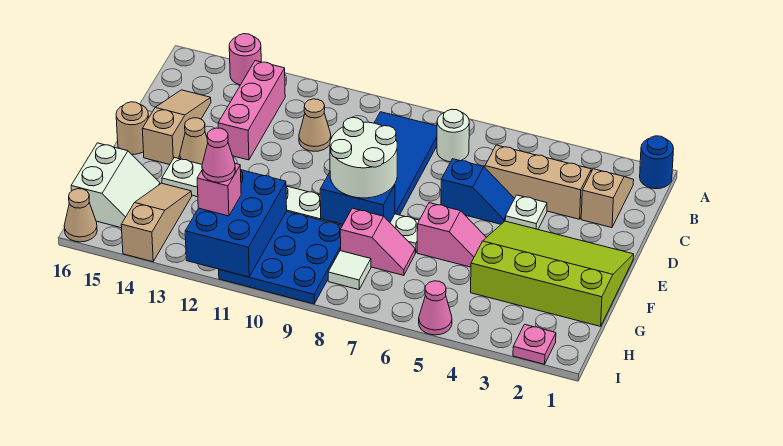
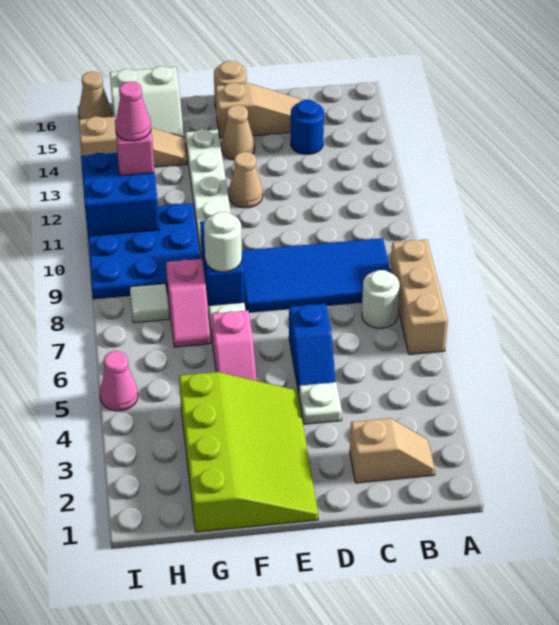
blue round brick A1 level 1 -> blue round brick C14 level 1
pink round brick A14 level 1 -> none
pink brick B13:D13 level 1 -> none
tan brick C3:C5 level 1 -> tan brick A6:A8 level 1
tan cone C11 level 1 -> tan cone E12 level 1
white round brick E8:F9 level 3 -> white round brick F8 level 3
blue brick G11:I12 level 2 -> blue brick H11:I12 level 2
pink plate I2 level 1 -> none

